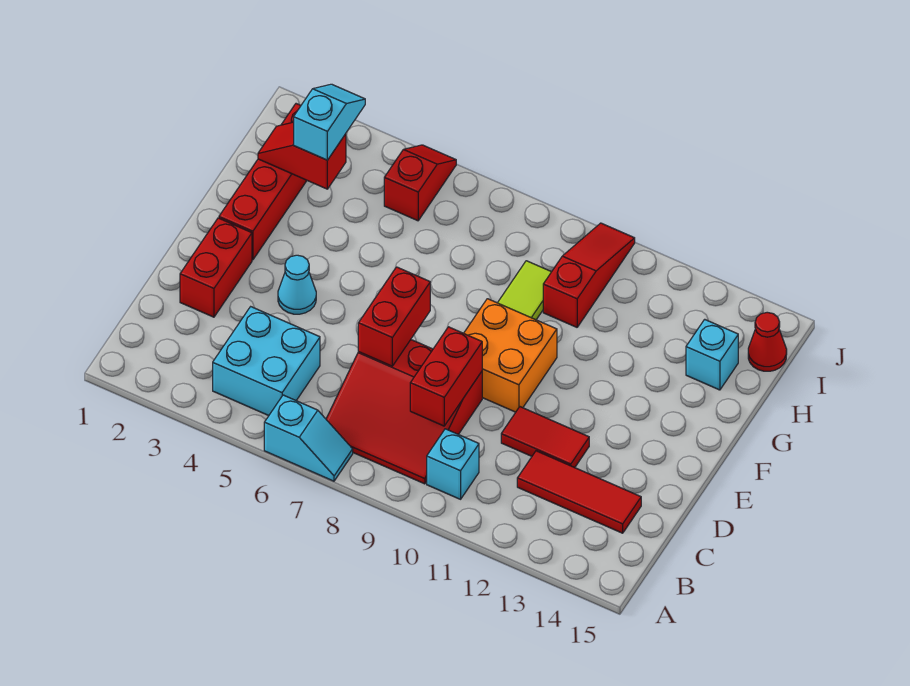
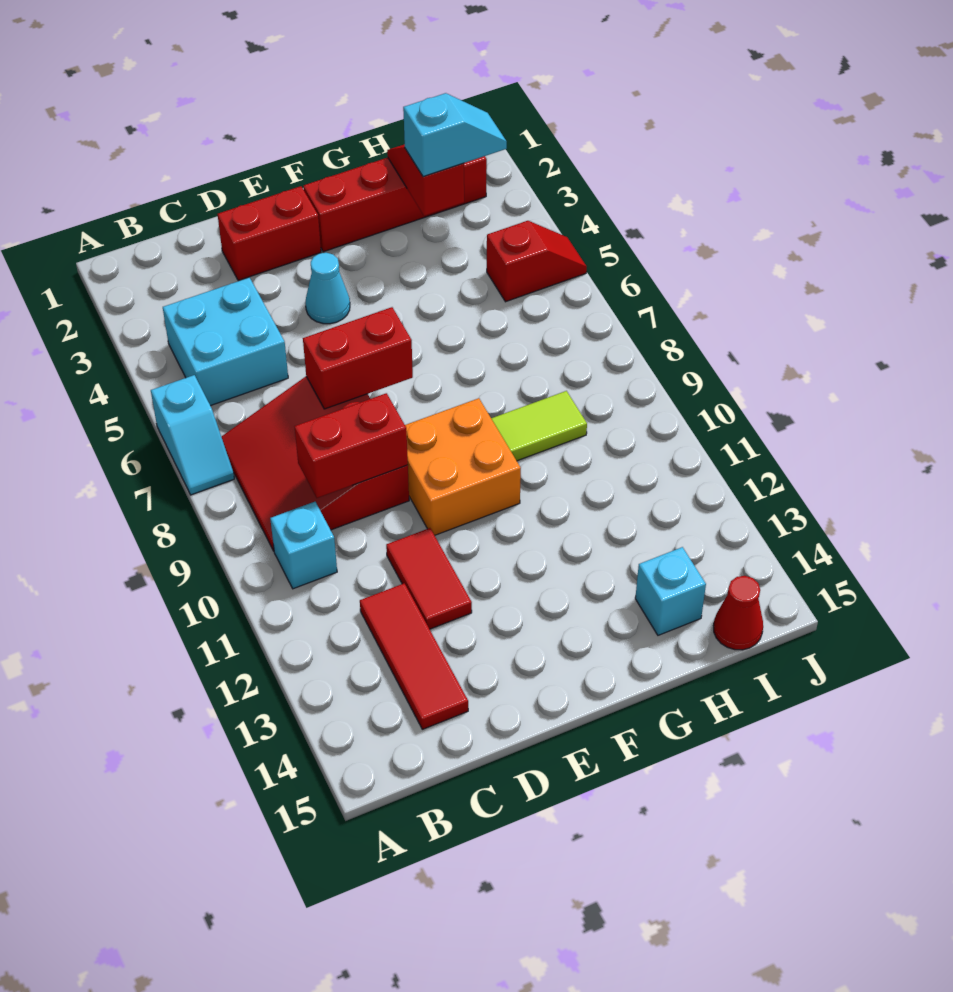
red slope H10:J10 level 1 top H -> none

